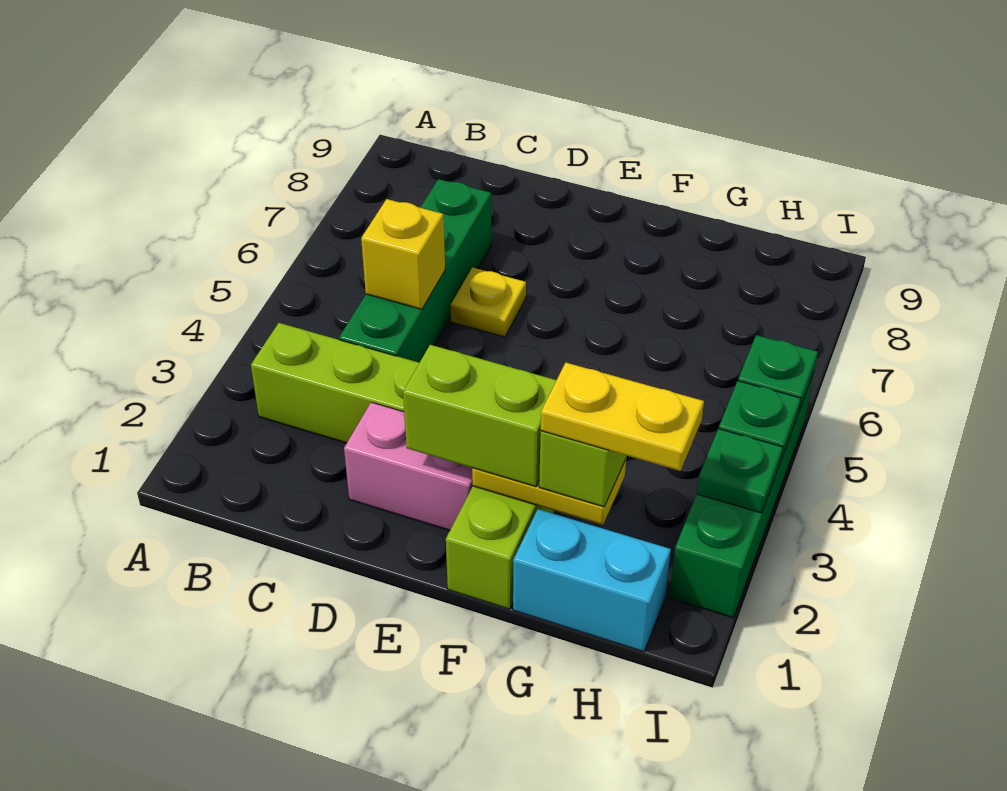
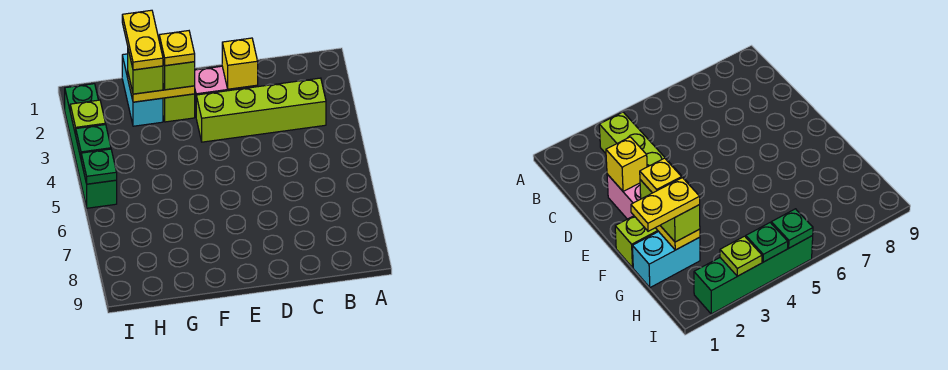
green brick C4:C7 level 1 -> none
yellow brick C5 level 2 -> yellow brick D2 level 2
yellow plate D6 level 1 -> yellow plate F2 level 4
lime brick E2:F2 level 3 -> lime brick F2 level 3
cyan brick G1:H1 level 1 -> cyan brick G1:G2 level 1
yellow plate G2:H2 level 4 -> yellow plate G1:G2 level 4
green plate I3 level 2 -> lime plate I3 level 2

